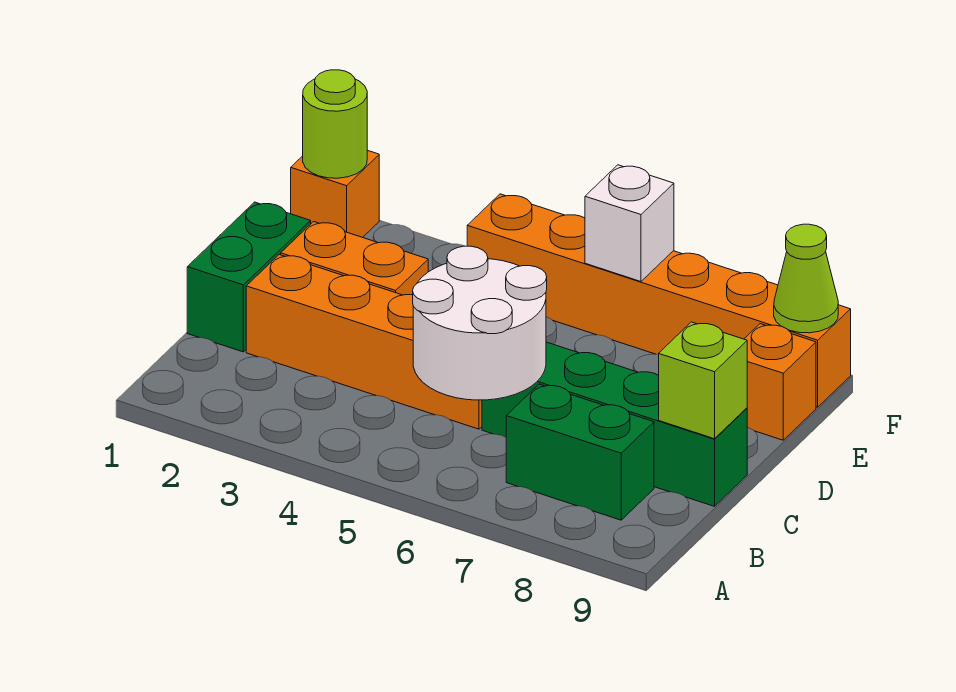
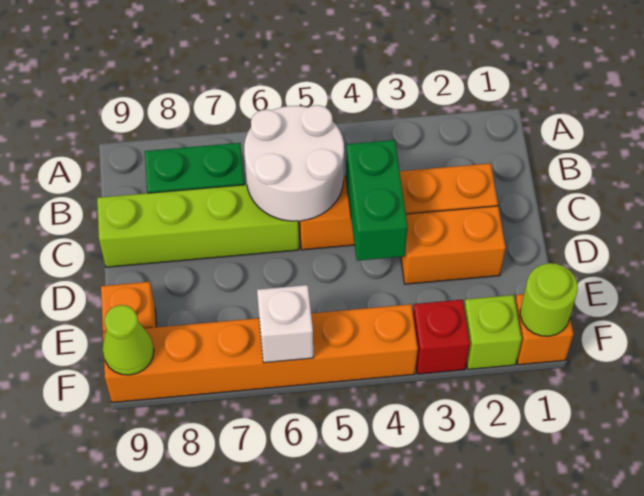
green brick C1:D1 level 1 -> green brick C4:D4 level 2
green brick C6:C9 level 1 -> lime brick C6:C9 level 1
lime brick C9 level 2 -> lime brick F2 level 1
none -> red brick F3 level 1

